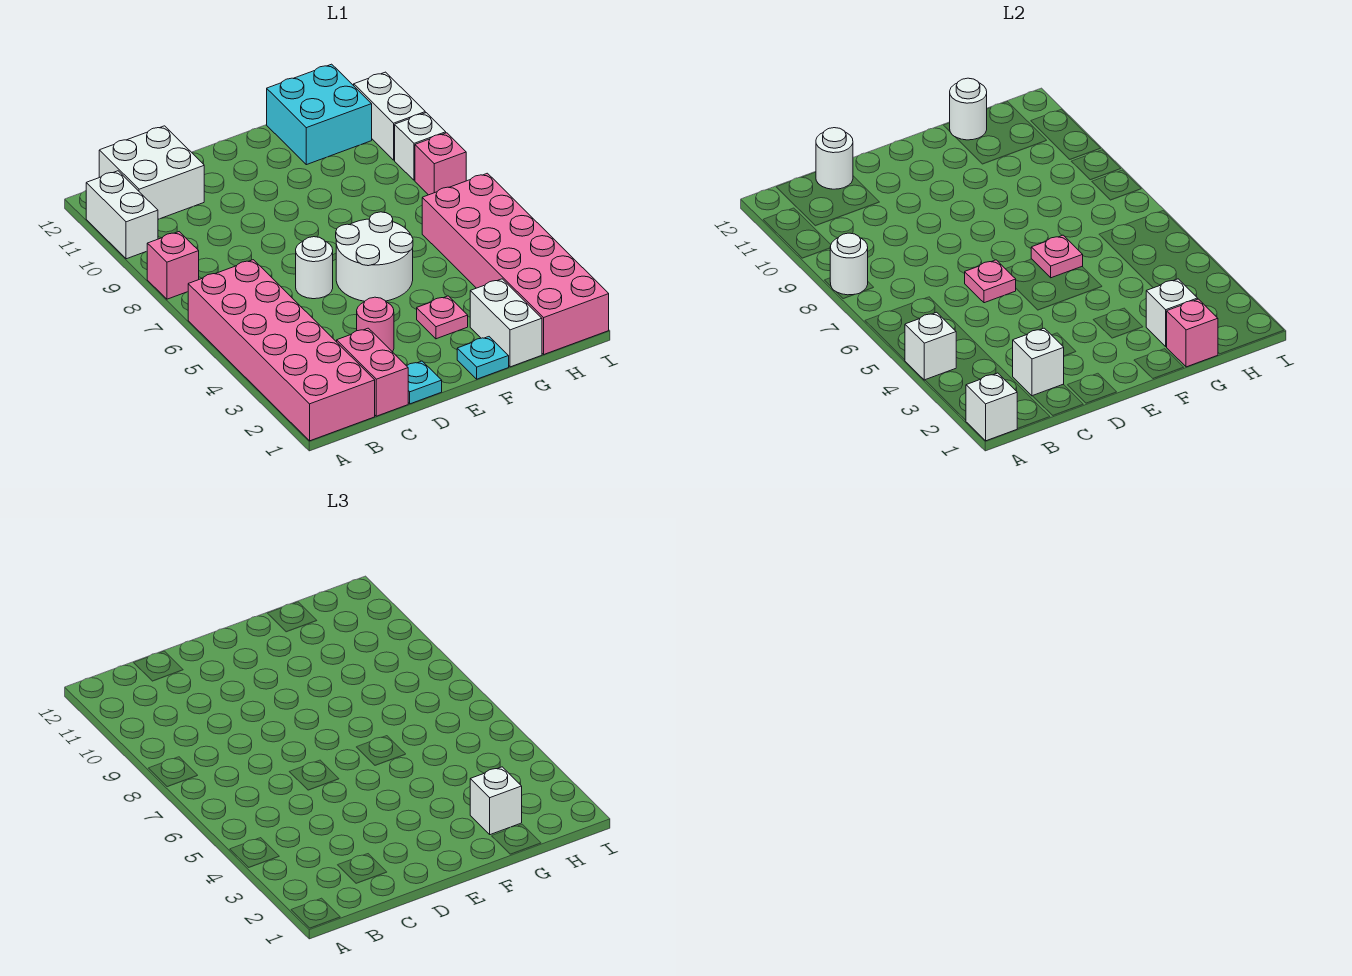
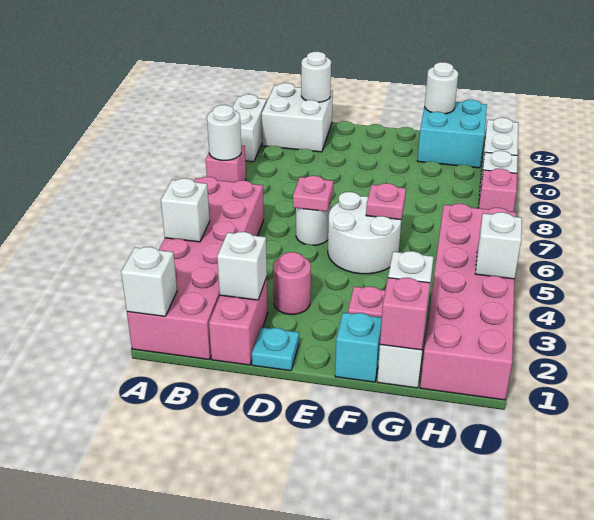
cyan plate F1 level 1 -> cyan brick F1 level 1
white brick G2 level 3 -> white brick I4 level 2

